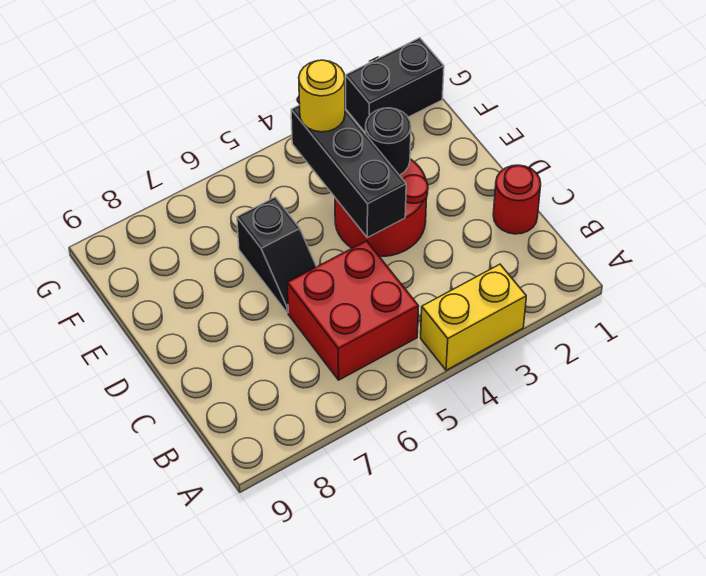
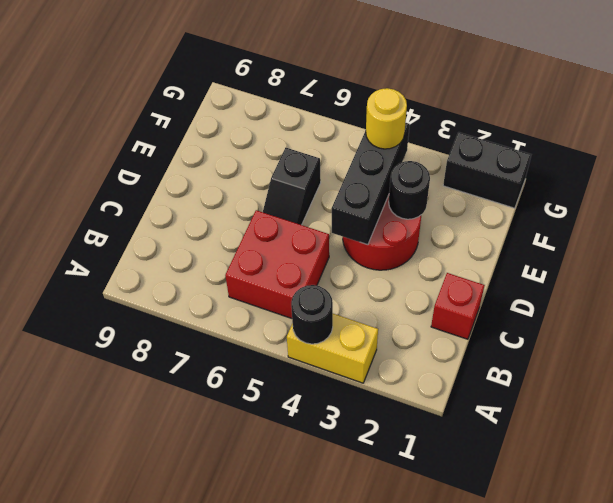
none -> black round brick A4 level 2
red round brick C1 level 1 -> red brick C1 level 1

